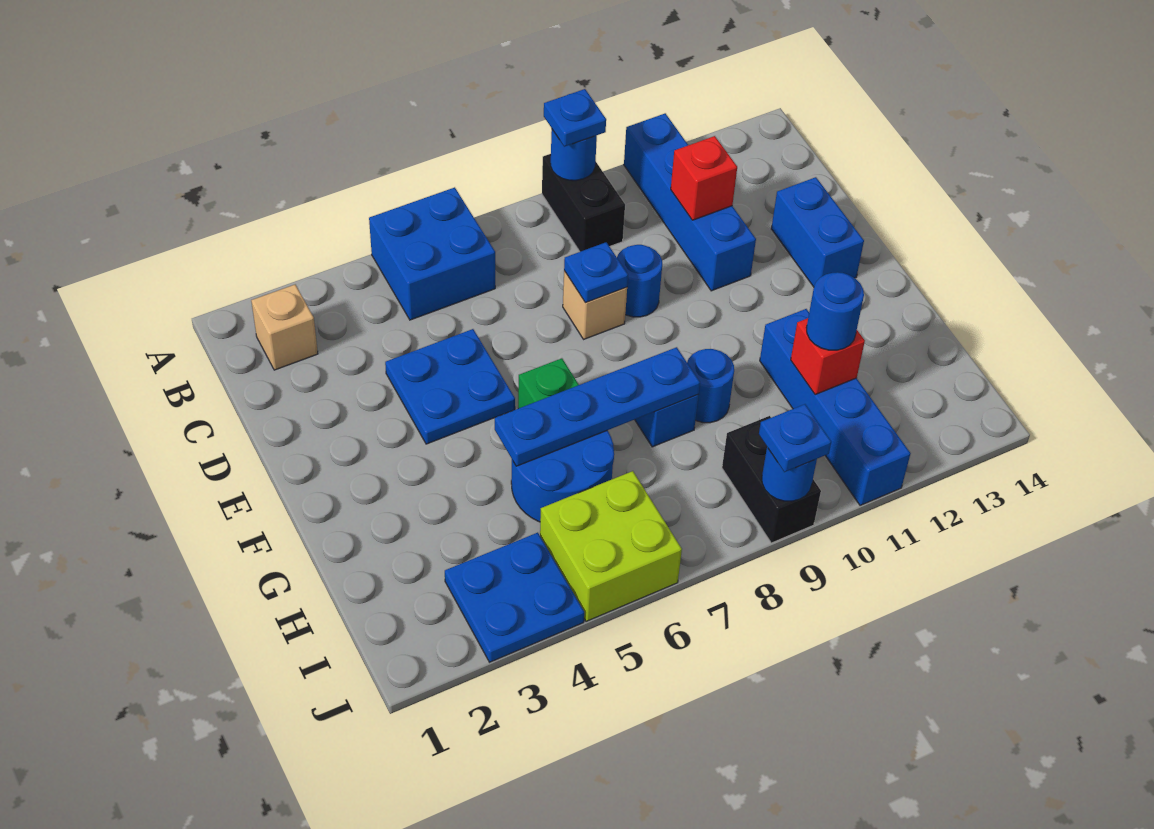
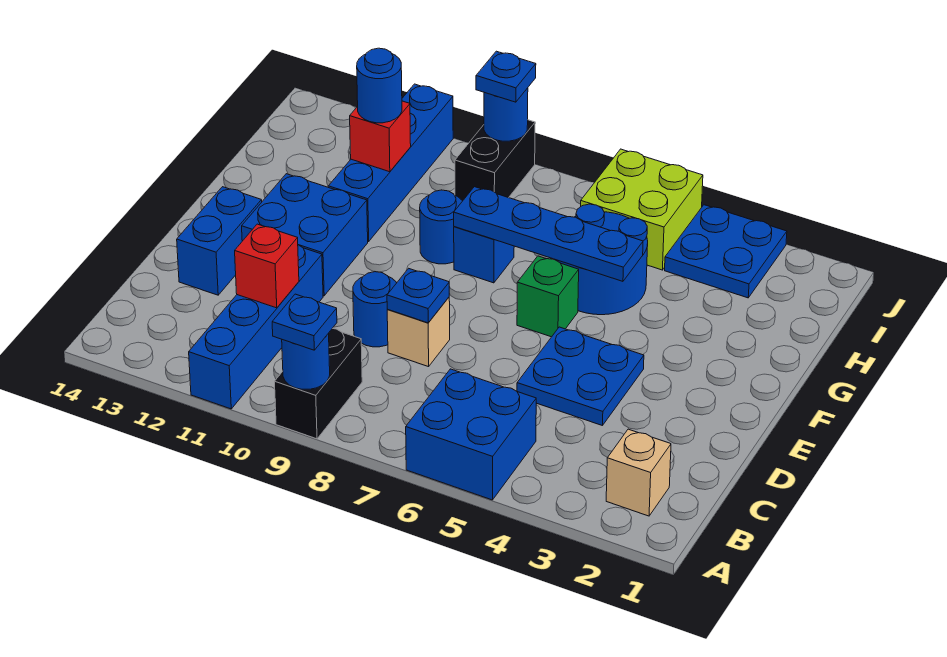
none -> blue brick E11:F12 level 1

